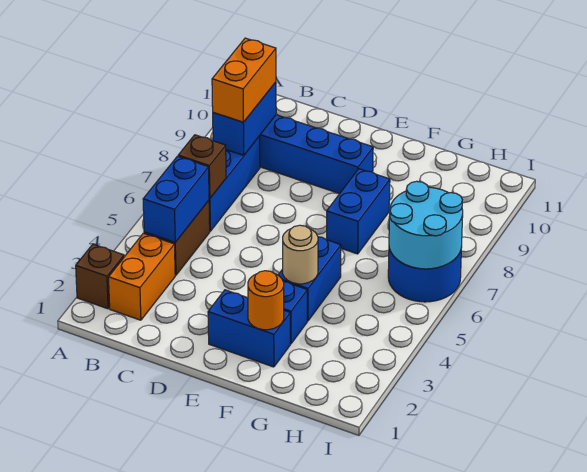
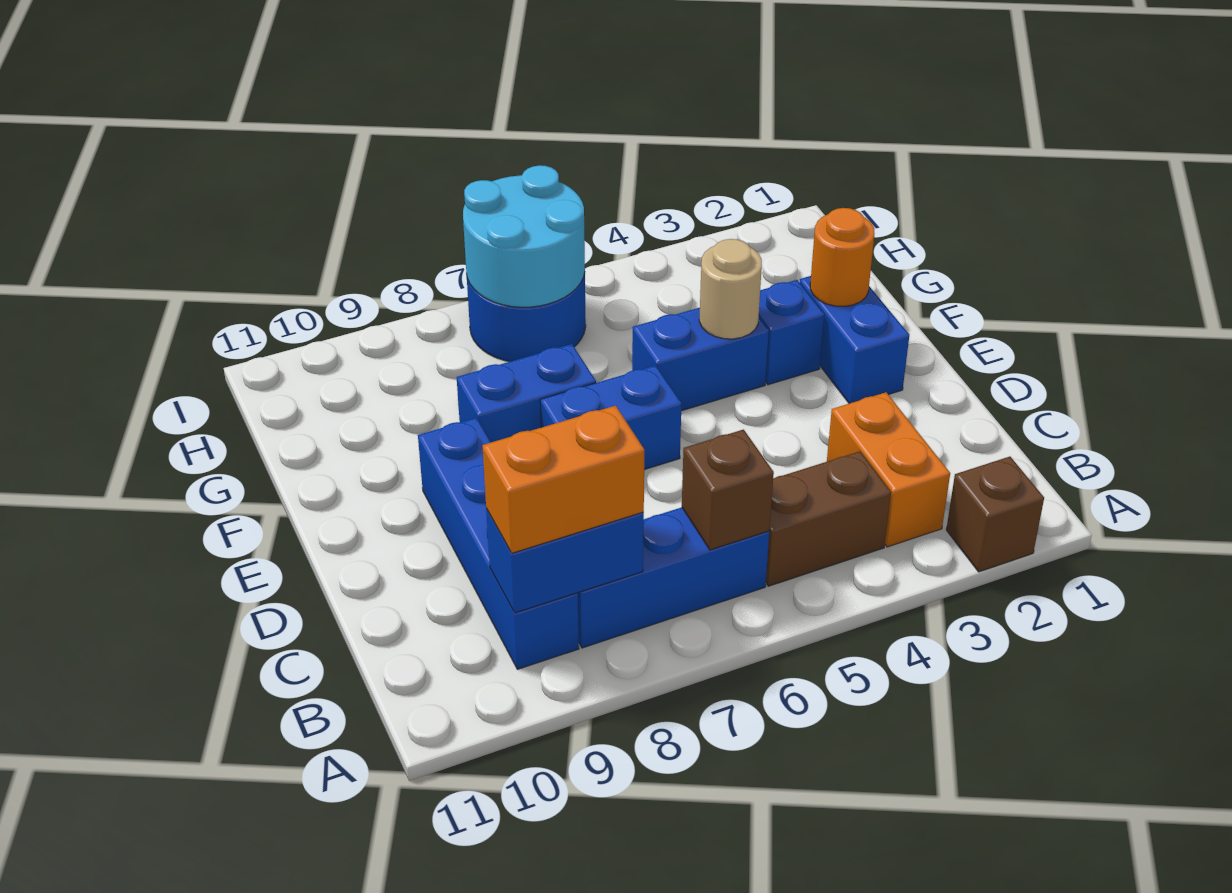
orange brick B2:B3 level 1 -> orange brick B3:C3 level 1
blue brick B4:B5 level 2 -> blue brick E6:E7 level 1

